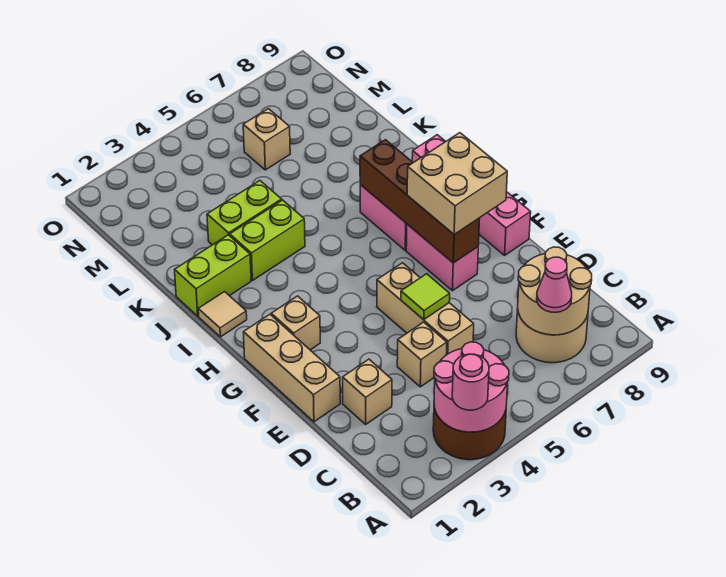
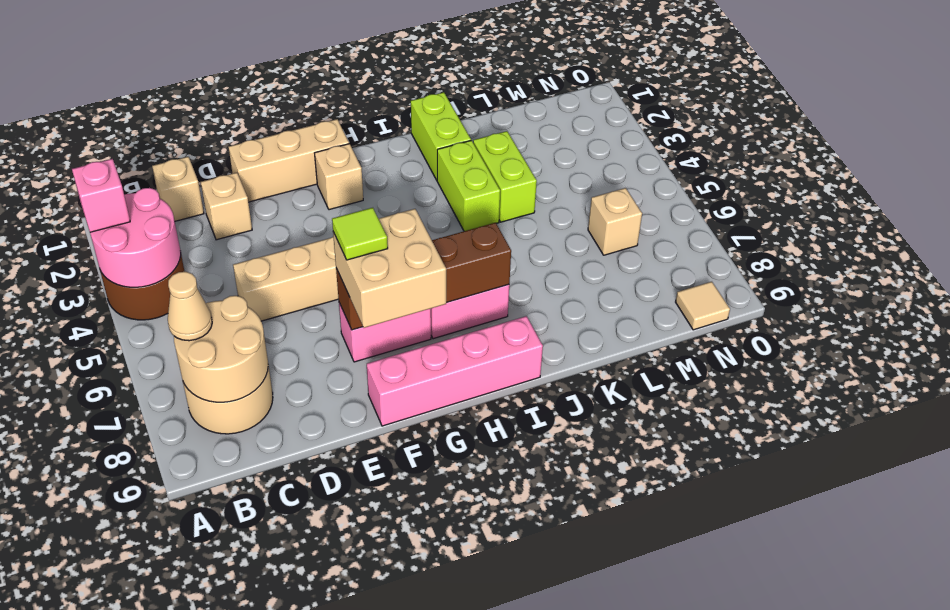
pink round brick A3 level 3 -> pink brick A3 level 3
pink cone B7 level 3 -> tan cone B7 level 3
tan brick D4 level 1 -> tan brick C1 level 1
lime tile E5 level 2 -> lime tile F7 level 4
tan tile I1 level 1 -> tan tile N9 level 1

